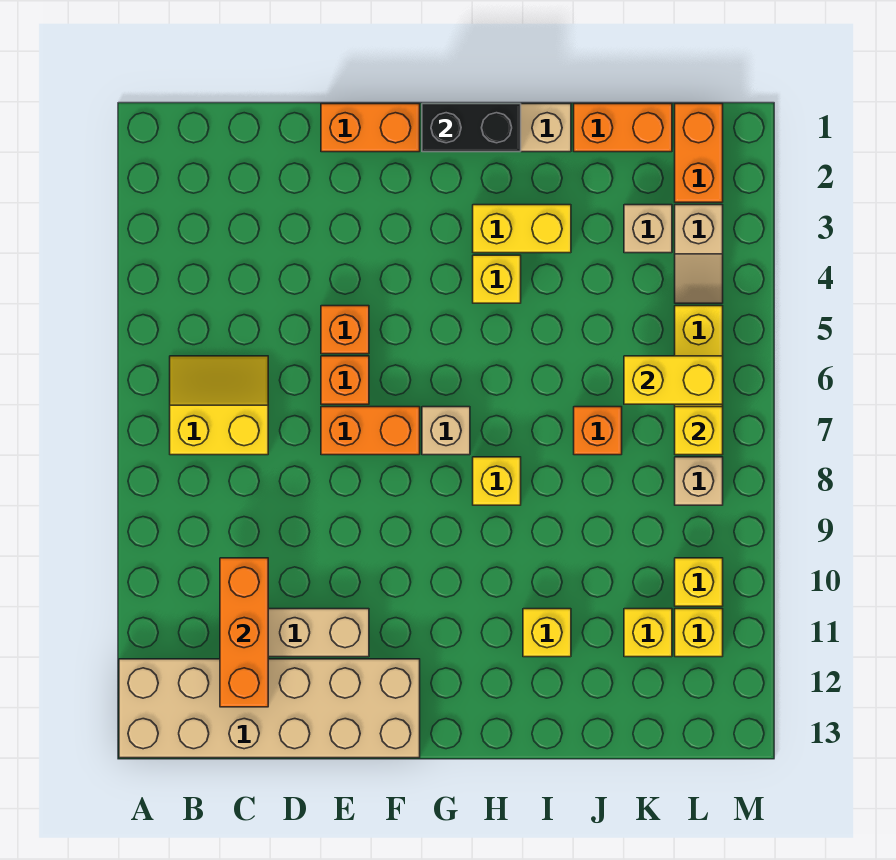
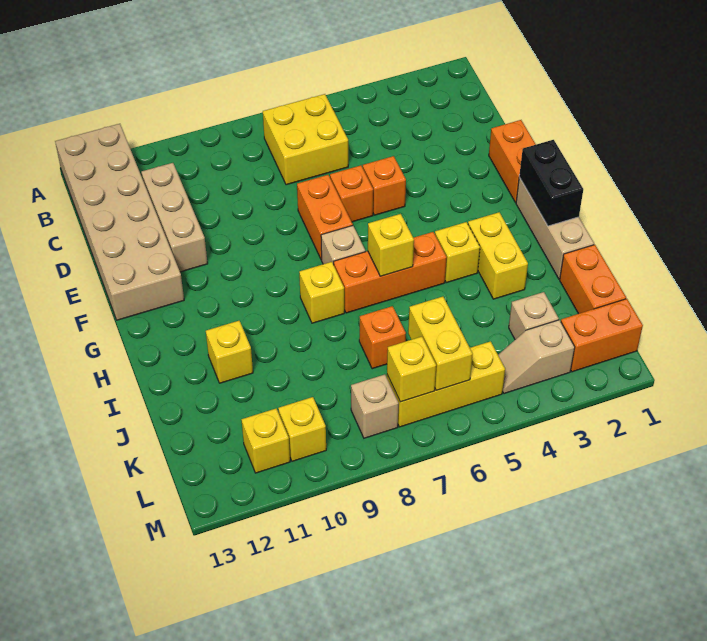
yellow slope B6:C7 level 1 top 7 -> yellow brick B6:C7 level 1
orange brick C10:C12 level 2 -> orange brick H5:H7 level 1
yellow brick K11 level 1 -> yellow brick H6 level 2

